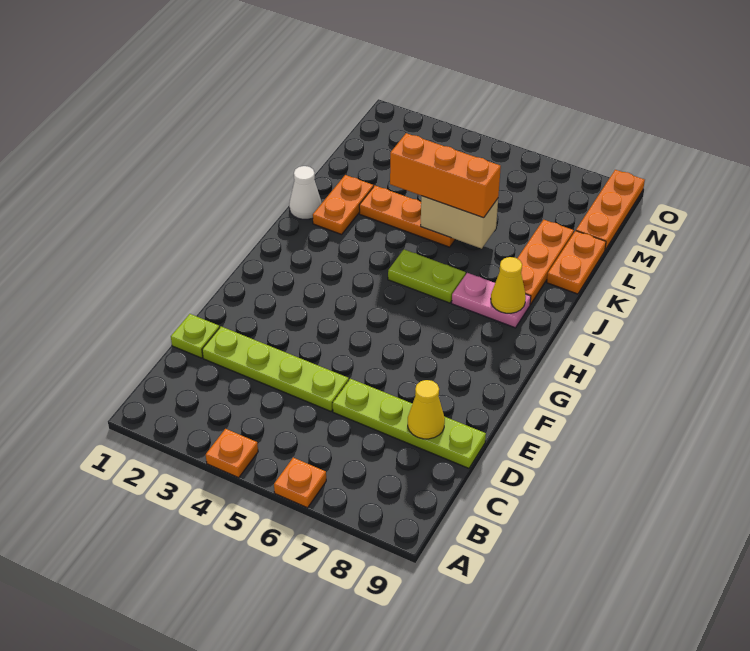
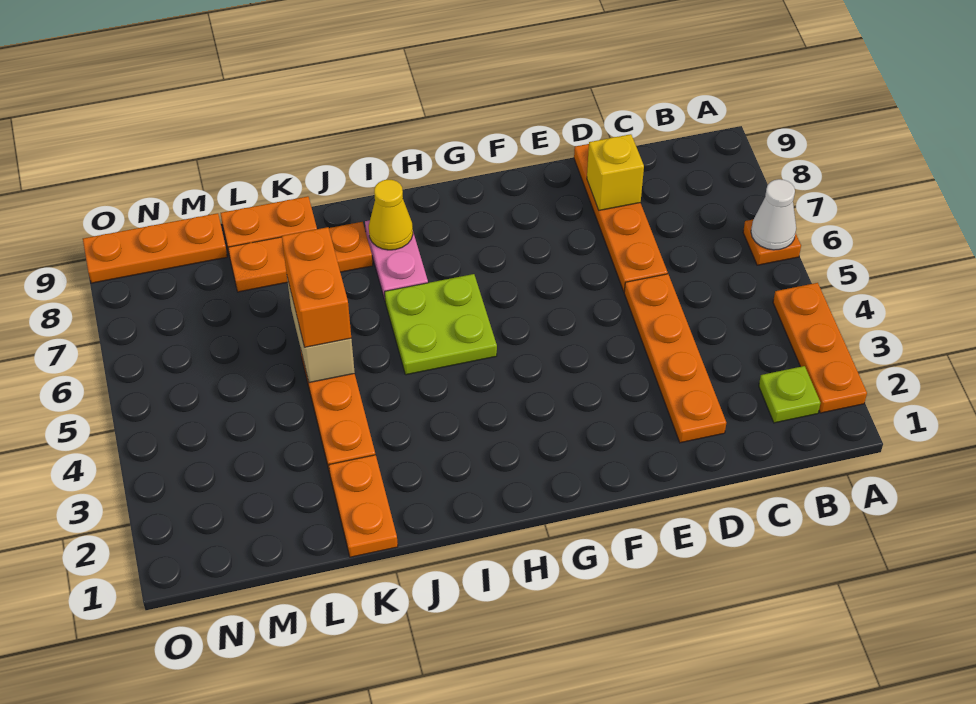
orange plate A4 level 1 -> orange plate A2:A4 level 1
lime plate D1 level 1 -> lime plate B2 level 1
lime plate D2:D5 level 1 -> orange plate D2:D5 level 1
lime plate D6:D9 level 1 -> orange plate D6:D9 level 1
yellow cone D8 level 2 -> yellow brick D8 level 2
lime plate I5:I6 level 1 -> lime plate H5:I6 level 1
white cone J1 level 1 -> white cone A6 level 2
orange plate J2:K2 level 1 -> orange plate K1:K2 level 1
orange brick K4:K6 level 3 -> orange brick K5:K6 level 3

